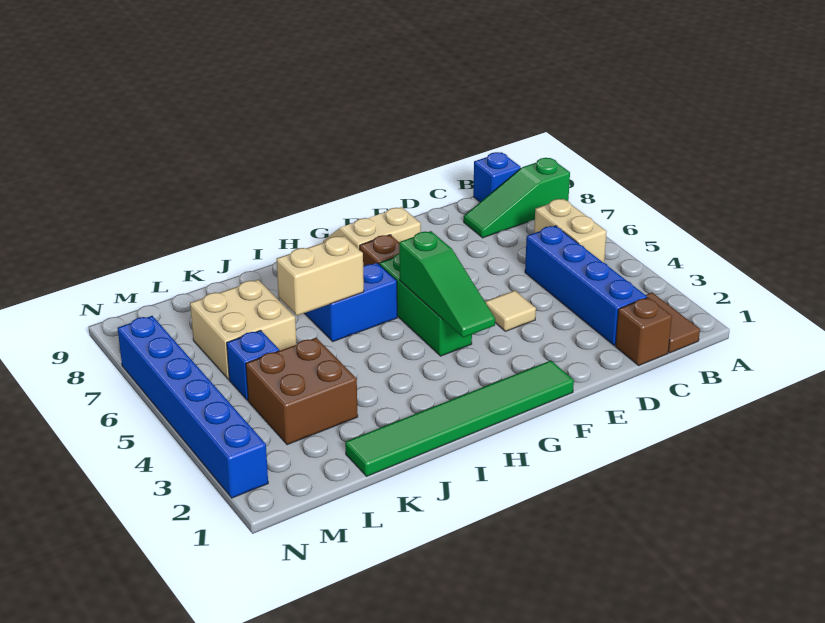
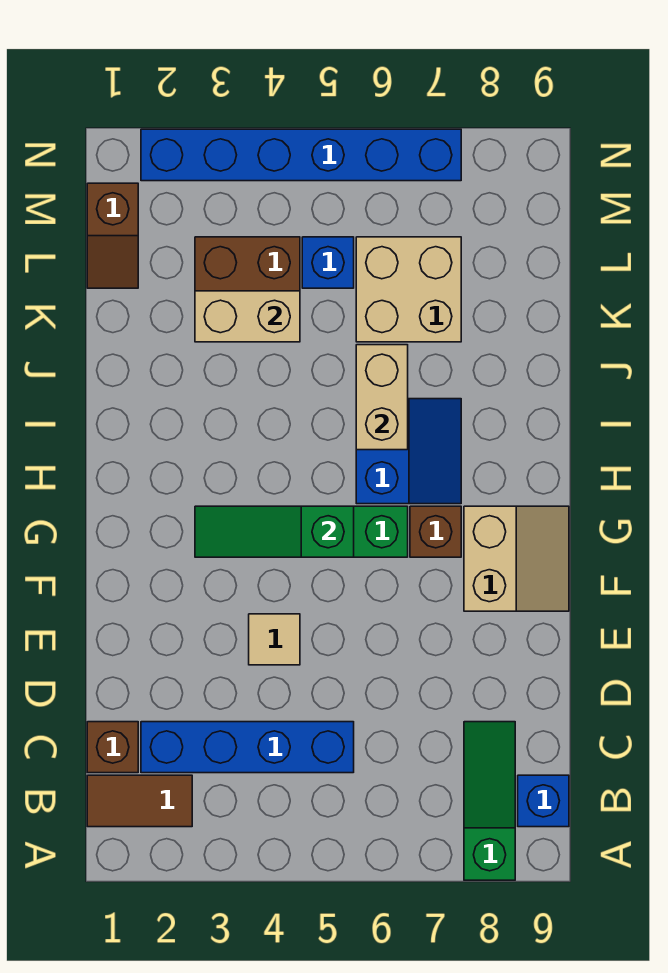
tan brick B5:B6 level 1 -> tan brick K3:K4 level 2
green tile F1:K1 level 1 -> none
none -> brown slope L1:M1 level 1 top M

